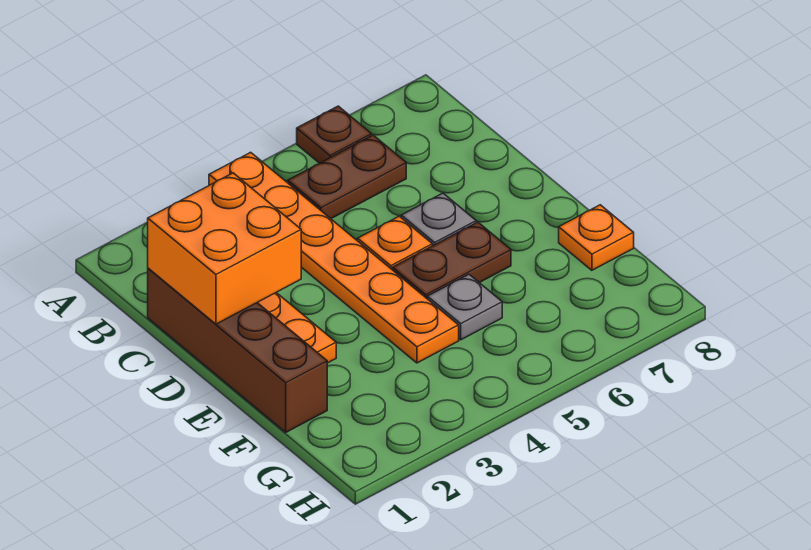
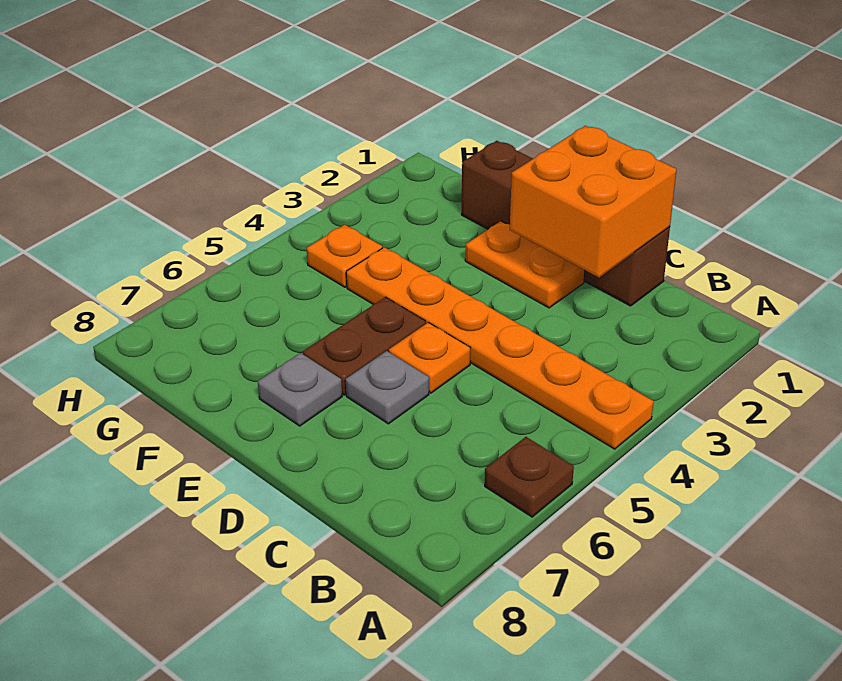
brown plate B5:B6 level 1 -> none
grey plate F5 level 1 -> grey plate E7 level 1
orange plate F8 level 1 -> orange plate G4 level 1

